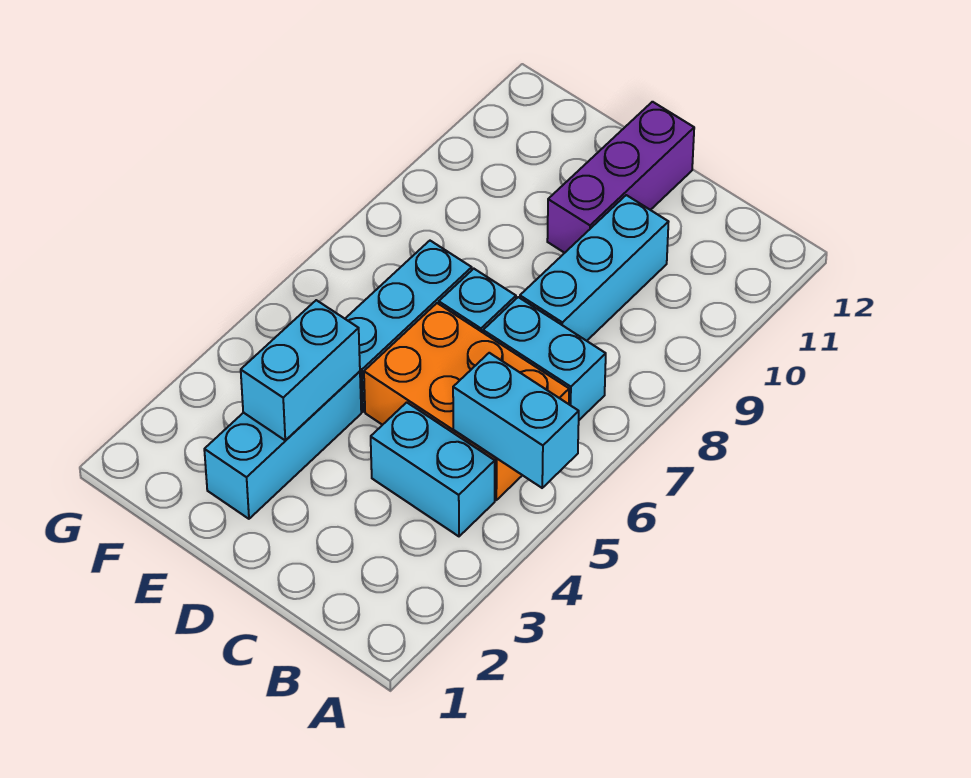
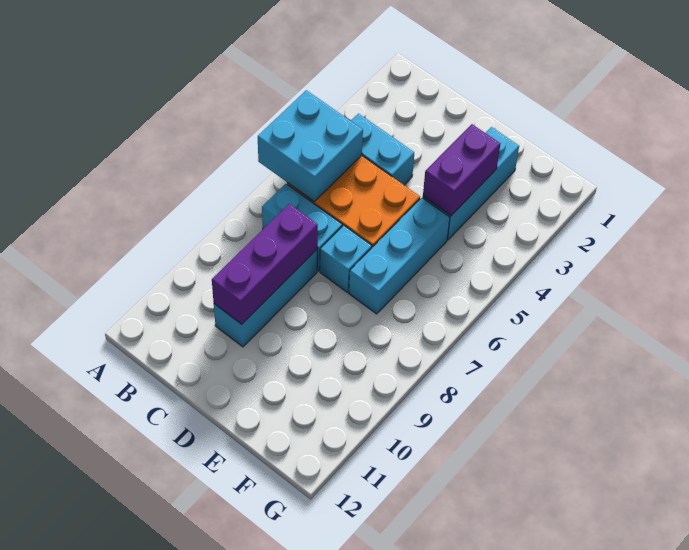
cyan brick A5:B5 level 2 -> cyan brick A5:B6 level 2
purple brick D10:D12 level 1 -> purple brick C8:C10 level 2
cyan brick E3:E4 level 2 -> purple brick E3:E4 level 2

